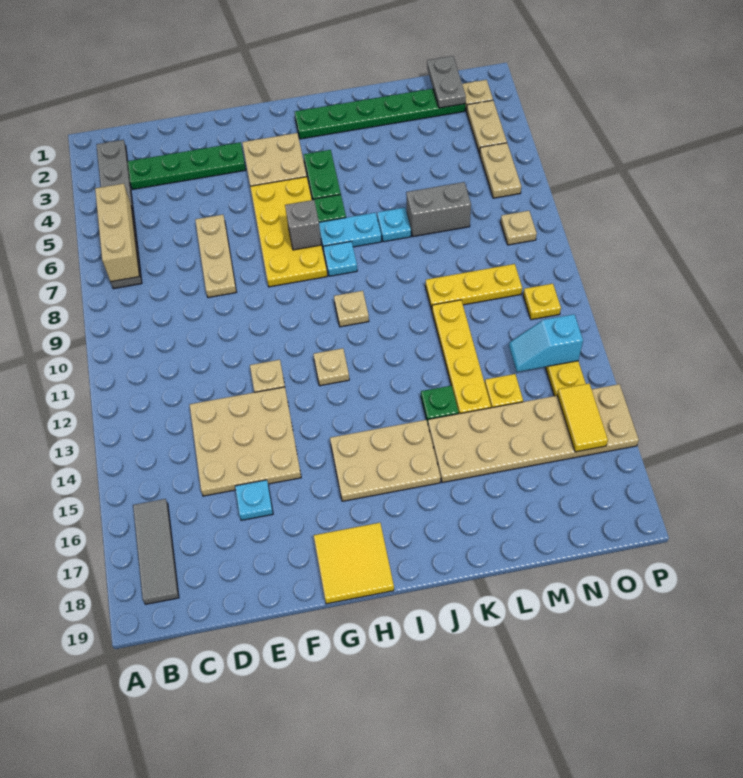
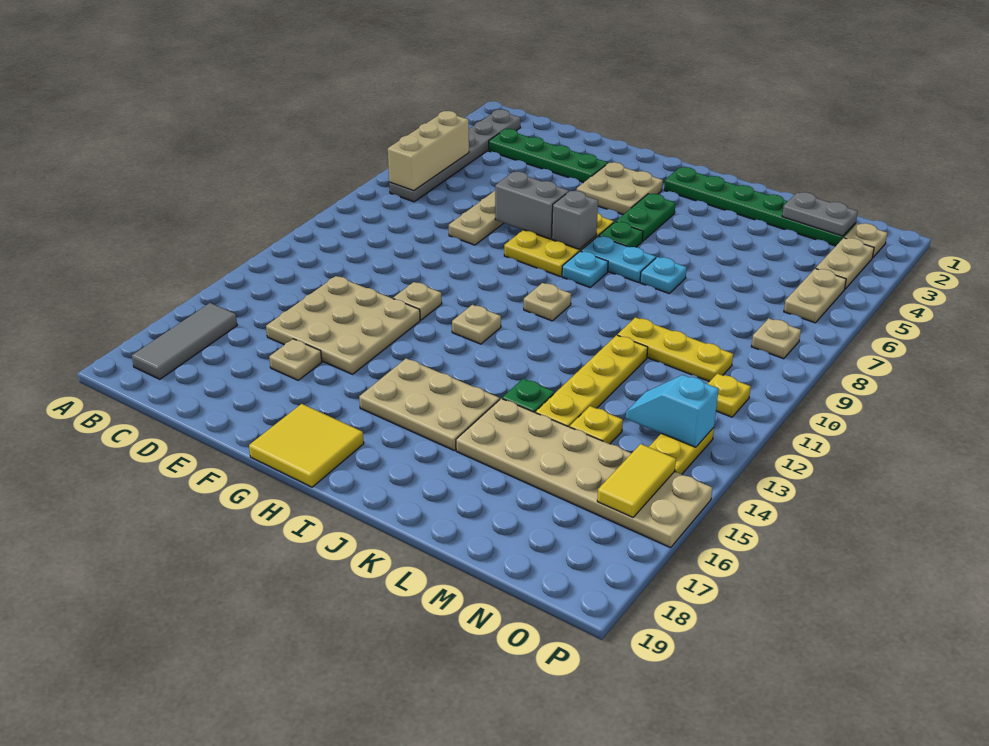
cyan plate E16 level 1 -> tan plate E16 level 1
yellow plate G5:H8 level 1 -> yellow plate G6:H8 level 1
grey brick L7:M7 level 1 -> grey brick F7:G7 level 2
grey plate N1:N2 level 2 -> grey plate M2:N2 level 2

